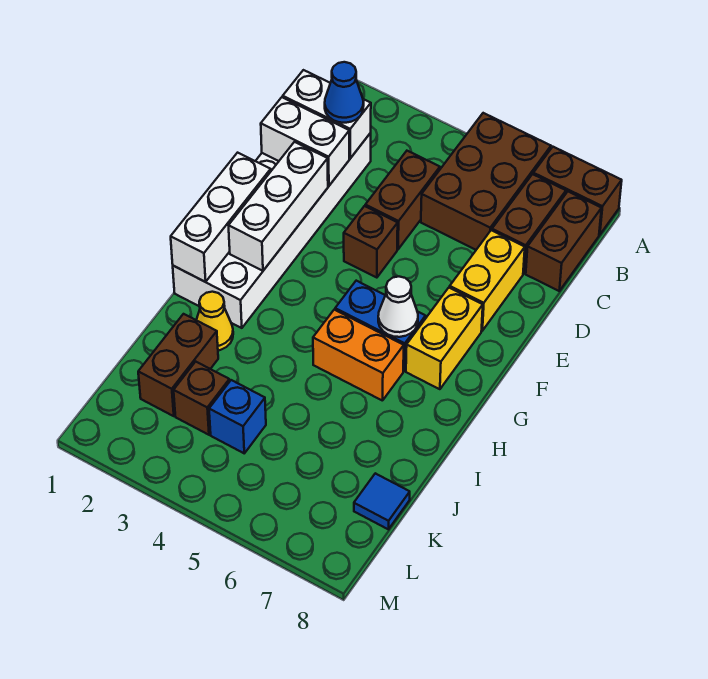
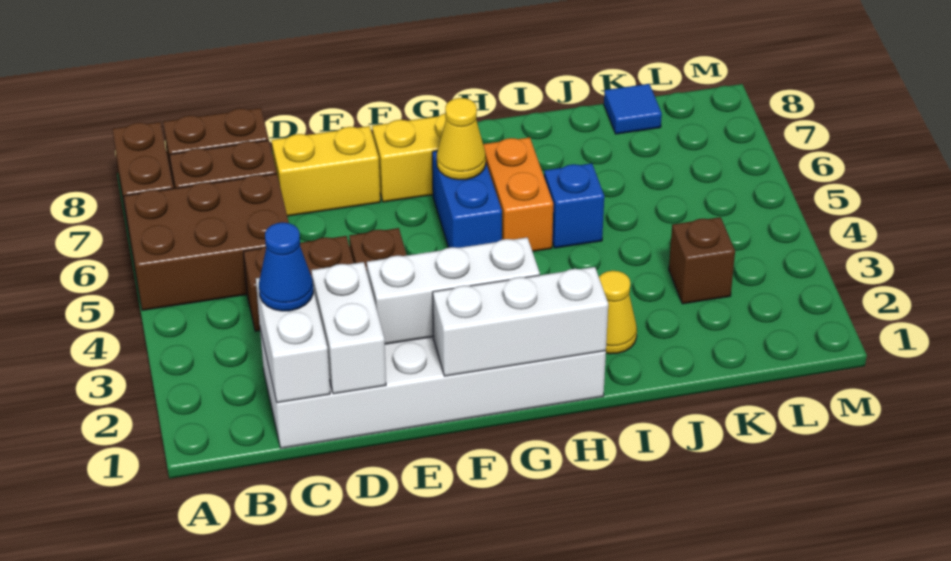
white cone G6 level 2 -> yellow cone G6 level 2
brown brick J2:K2 level 1 -> none
blue brick K4 level 1 -> blue brick I5 level 1

